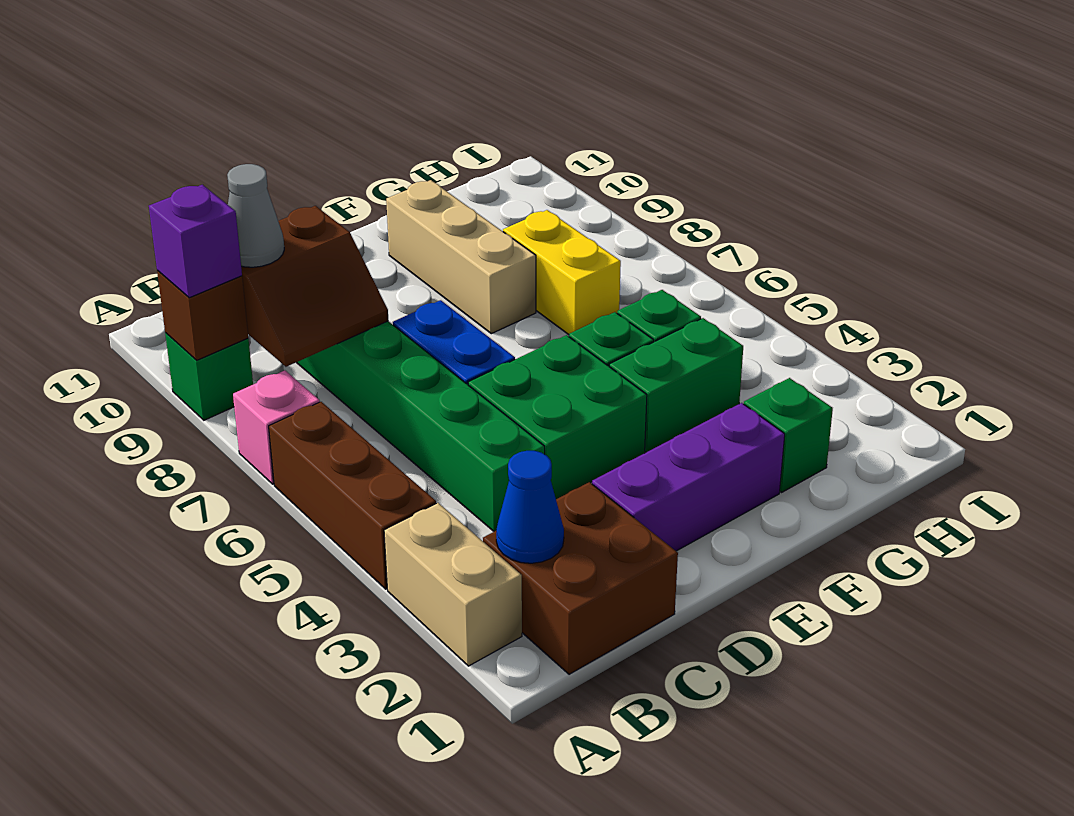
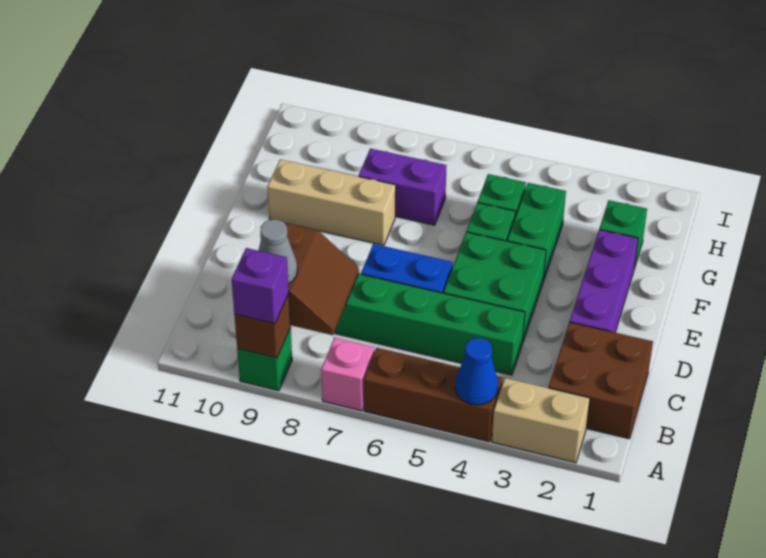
blue cone B2 level 2 -> blue cone A4 level 2
yellow brick G7:G8 level 1 -> purple brick G7:G8 level 1

